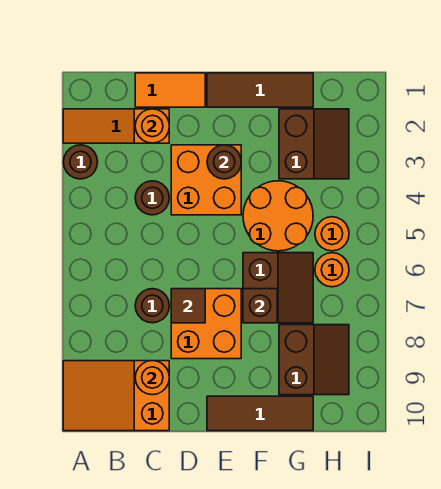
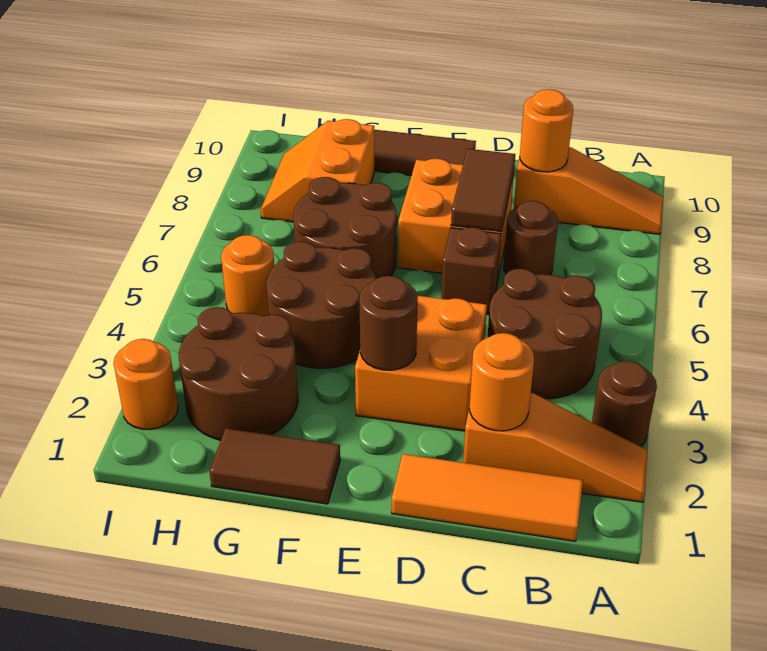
orange slope A9:C10 level 1 top C -> orange slope A9:C9 level 1 top C
orange tile C1:D1 level 1 -> orange tile B1:D1 level 1
brown round brick C4 level 1 -> brown round brick B4:C5 level 1
brown tile D7 level 2 -> brown tile D7:D8 level 2
brown tile E1:G1 level 1 -> brown tile F1:G1 level 1
orange round brick F4:G5 level 1 -> brown round brick F4:G5 level 1
brown slope F6:G7 level 1 top F -> brown round brick F6:G7 level 1
brown brick F7 level 2 -> brown brick D6 level 1
brown slope G2:H3 level 1 top G -> brown round brick G2:H3 level 1
brown slope G8:H9 level 1 top G -> orange slope G8:H9 level 1 top G
orange round brick H6 level 1 -> orange round brick I2 level 1

